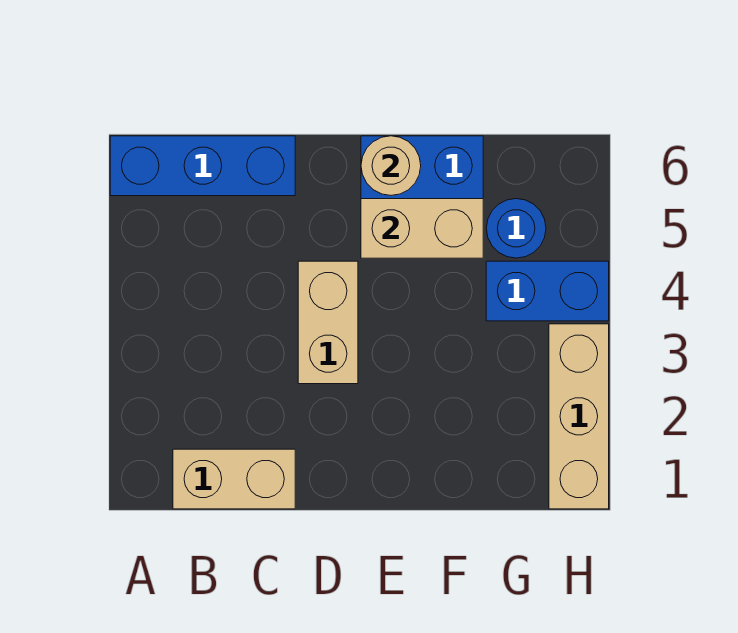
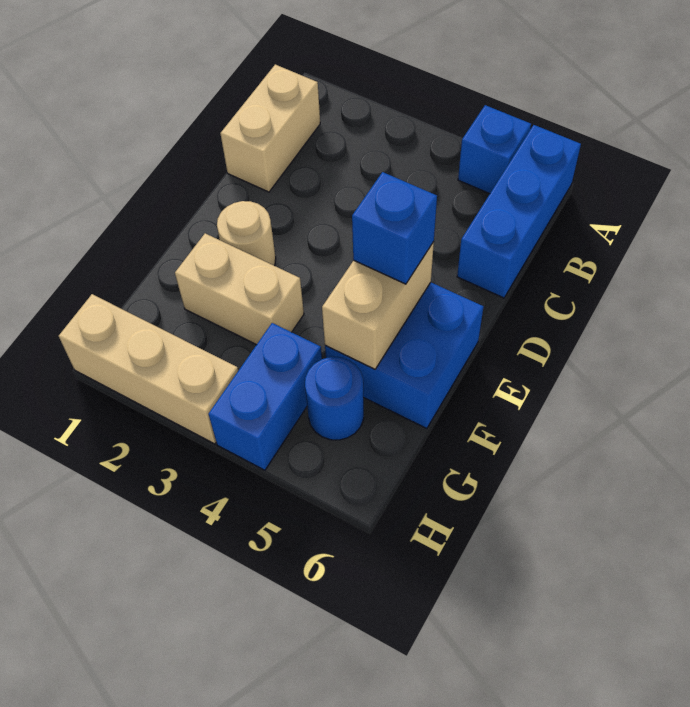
none -> blue brick A5 level 1
tan brick D3:D4 level 1 -> tan brick F2:F3 level 1
none -> blue brick E5 level 3
tan round brick E6 level 2 -> tan round brick E2 level 1

